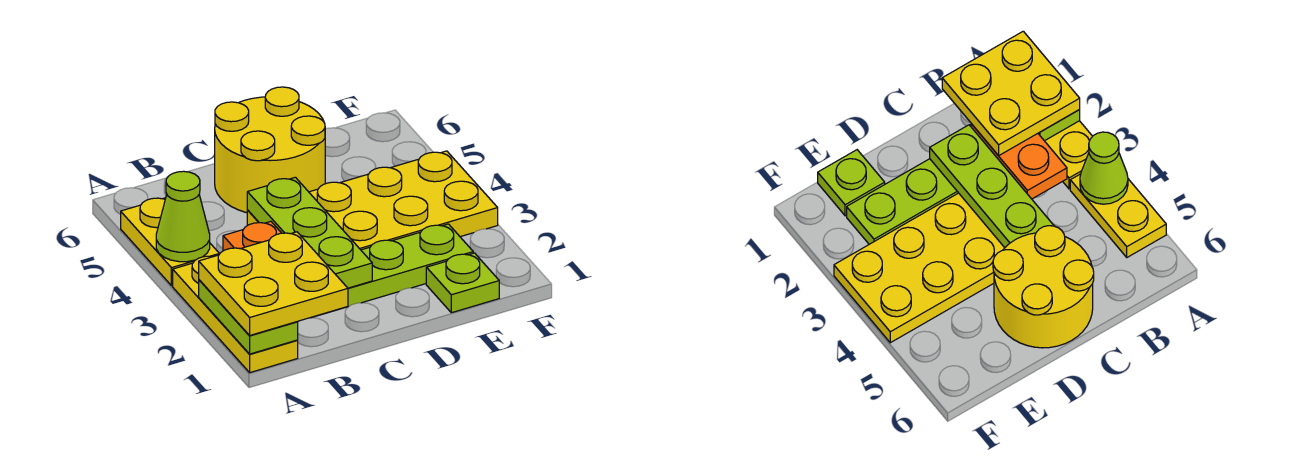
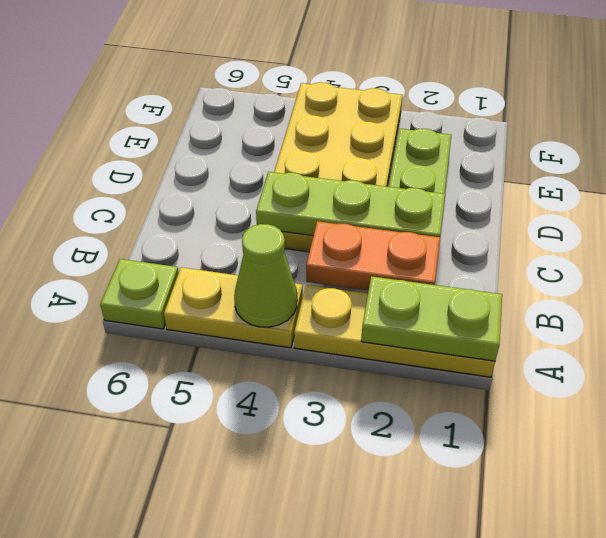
yellow plate A1:B2 level 3 -> none
yellow round brick C5:D6 level 1 -> none
lime plate E1 level 1 -> lime plate A6 level 1

